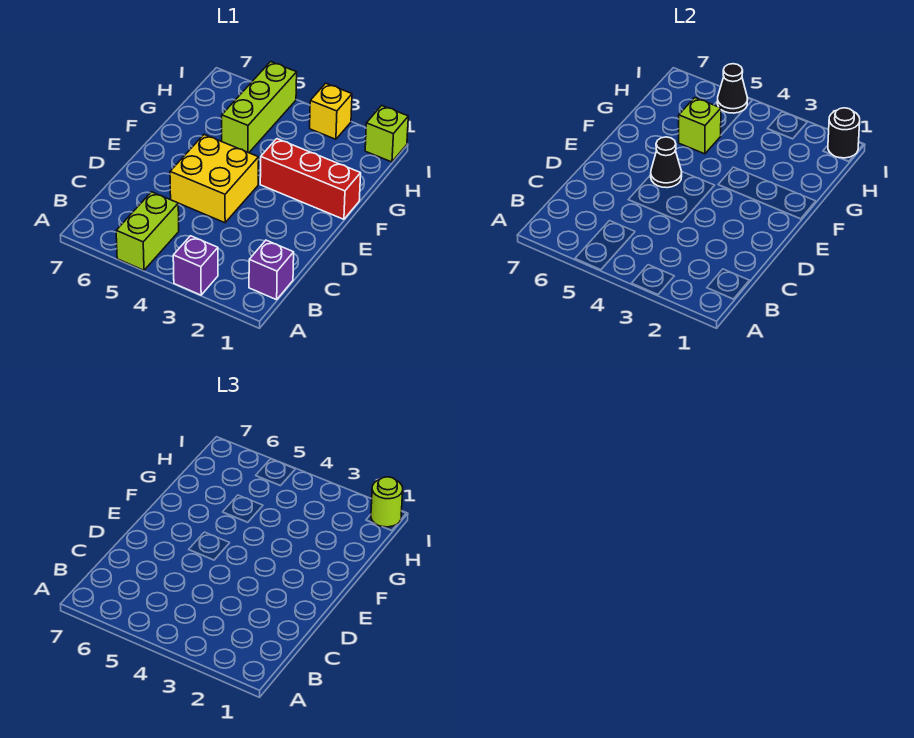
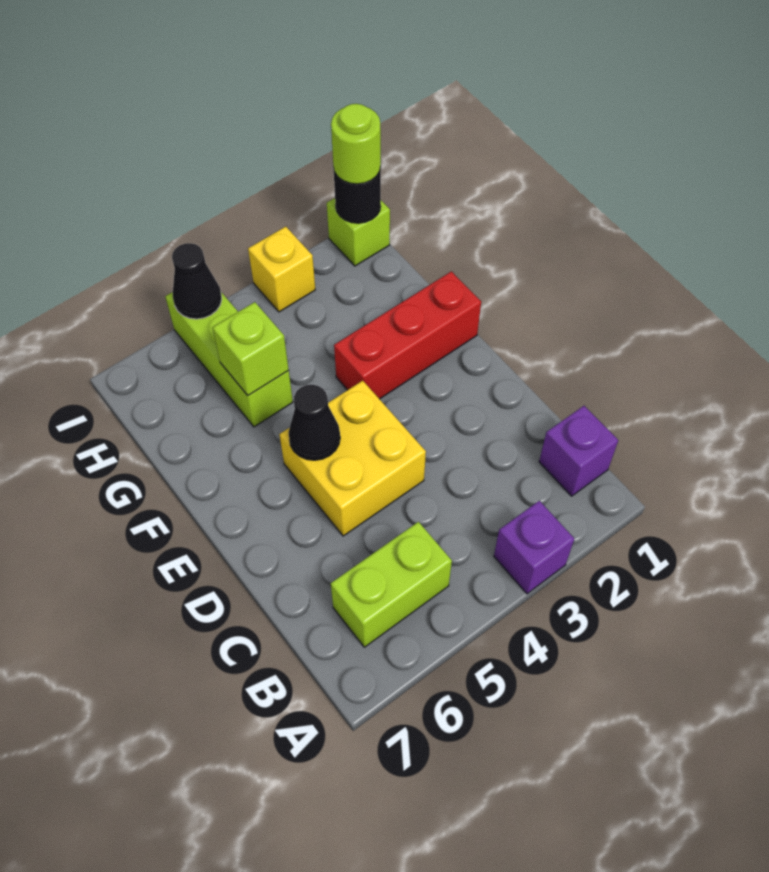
lime brick A5:B5 level 1 -> lime brick B5:B6 level 1

